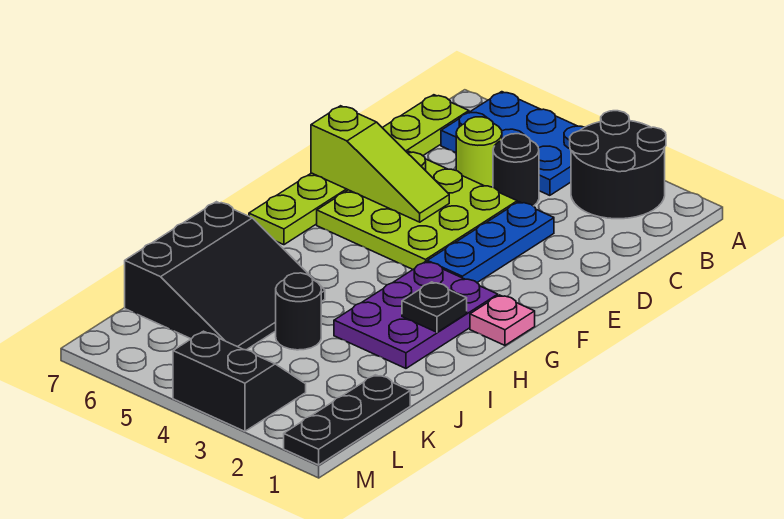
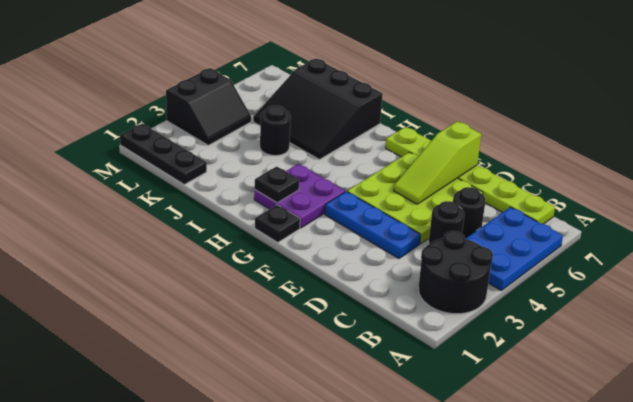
lime round brick C5 level 1 -> black round brick C5 level 1
pink plate G1 level 1 -> black plate G1 level 1
purple plate G2:I3 level 1 -> purple plate G2:H3 level 1

